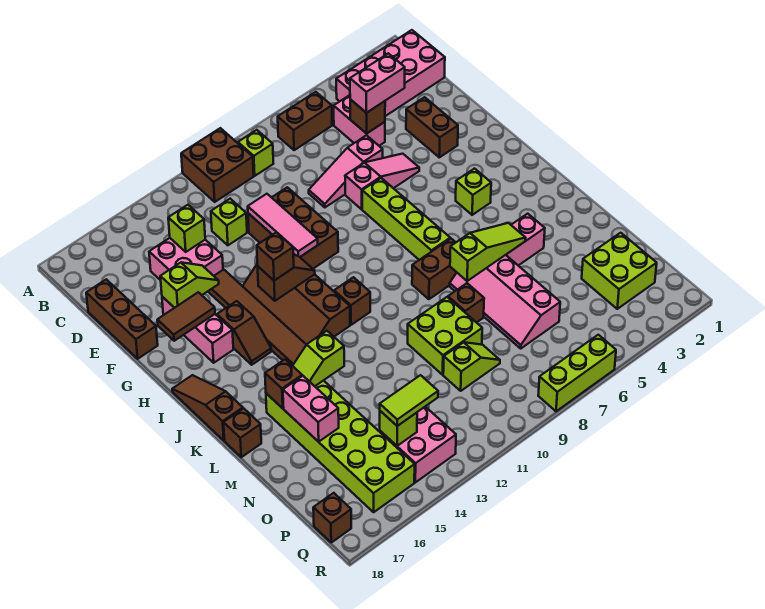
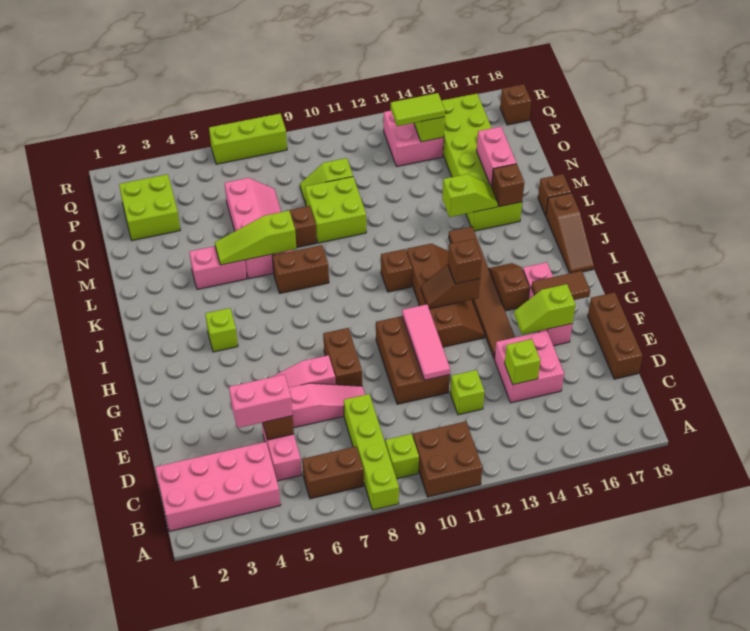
brown brick E3:F3 level 1 -> brown brick F8:G8 level 1
lime brick G7:J7 level 1 -> lime brick A8:D8 level 1

